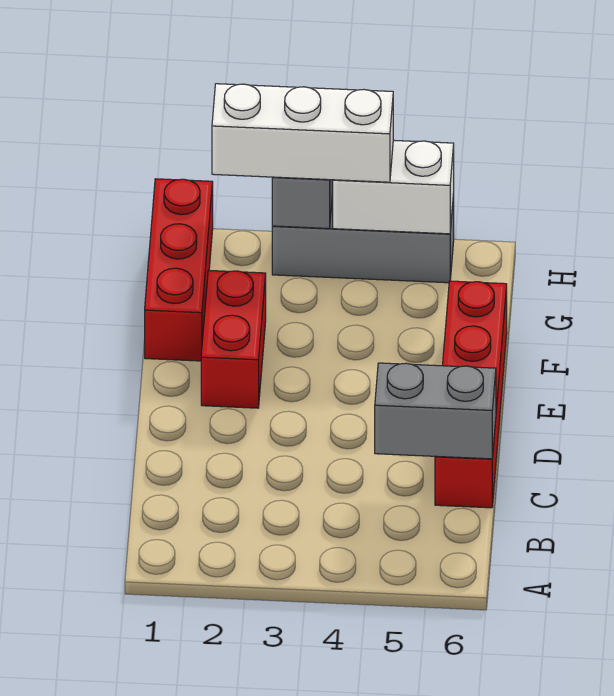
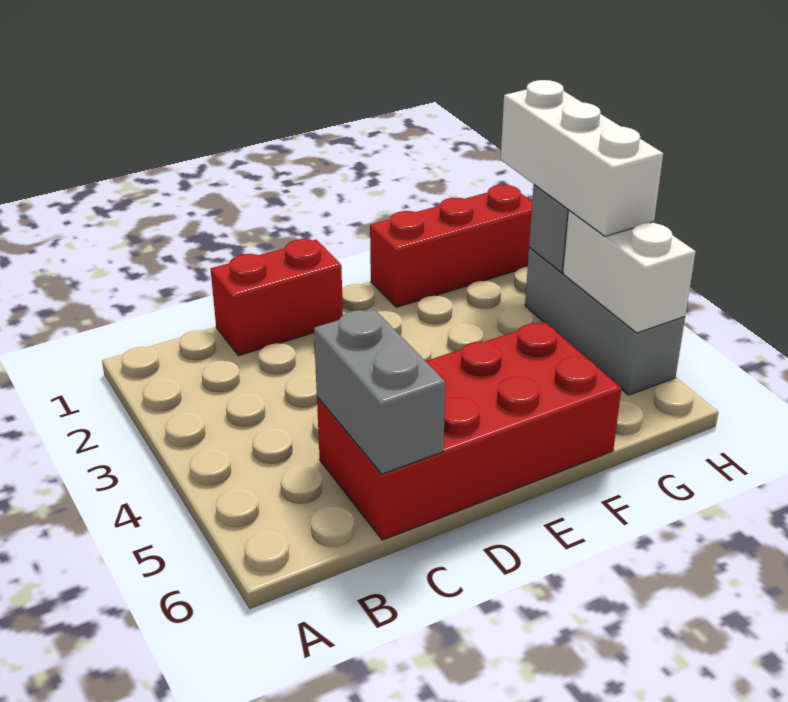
red brick C6:F6 level 1 -> red brick C5:F6 level 1
red brick E2:F2 level 1 -> red brick C1:D1 level 1

